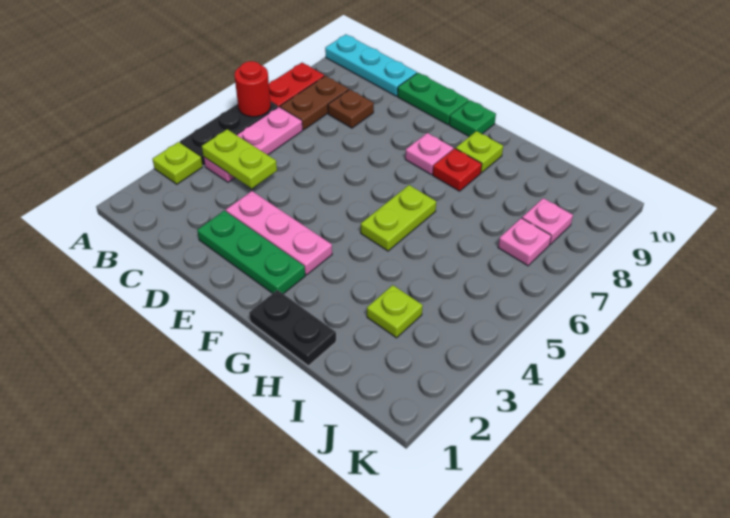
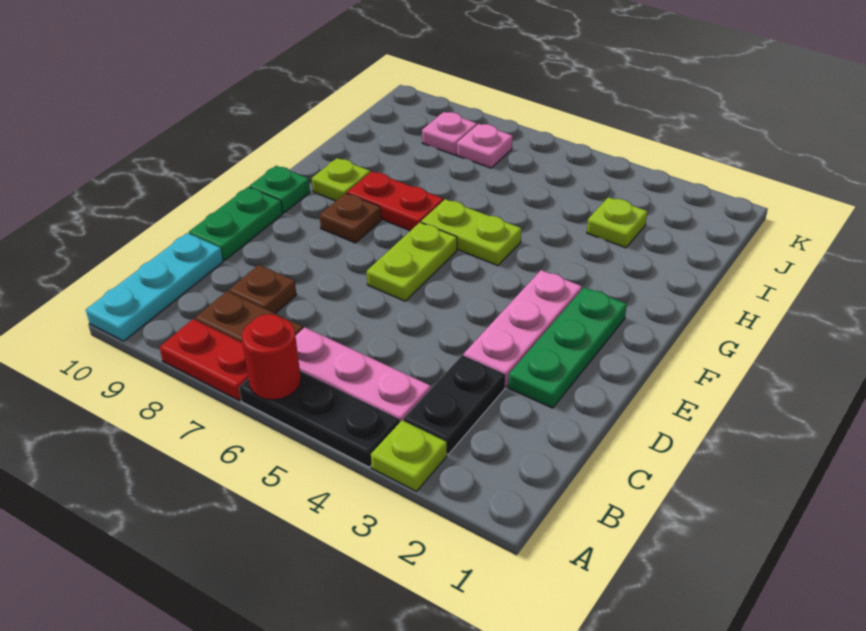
lime plate B4:C4 level 2 -> lime plate E6:F6 level 1
pink plate F8 level 1 -> brown plate F8 level 1
black plate G1:H1 level 1 -> black plate B3:C3 level 1
red plate G8 level 1 -> red plate G7:G8 level 1

